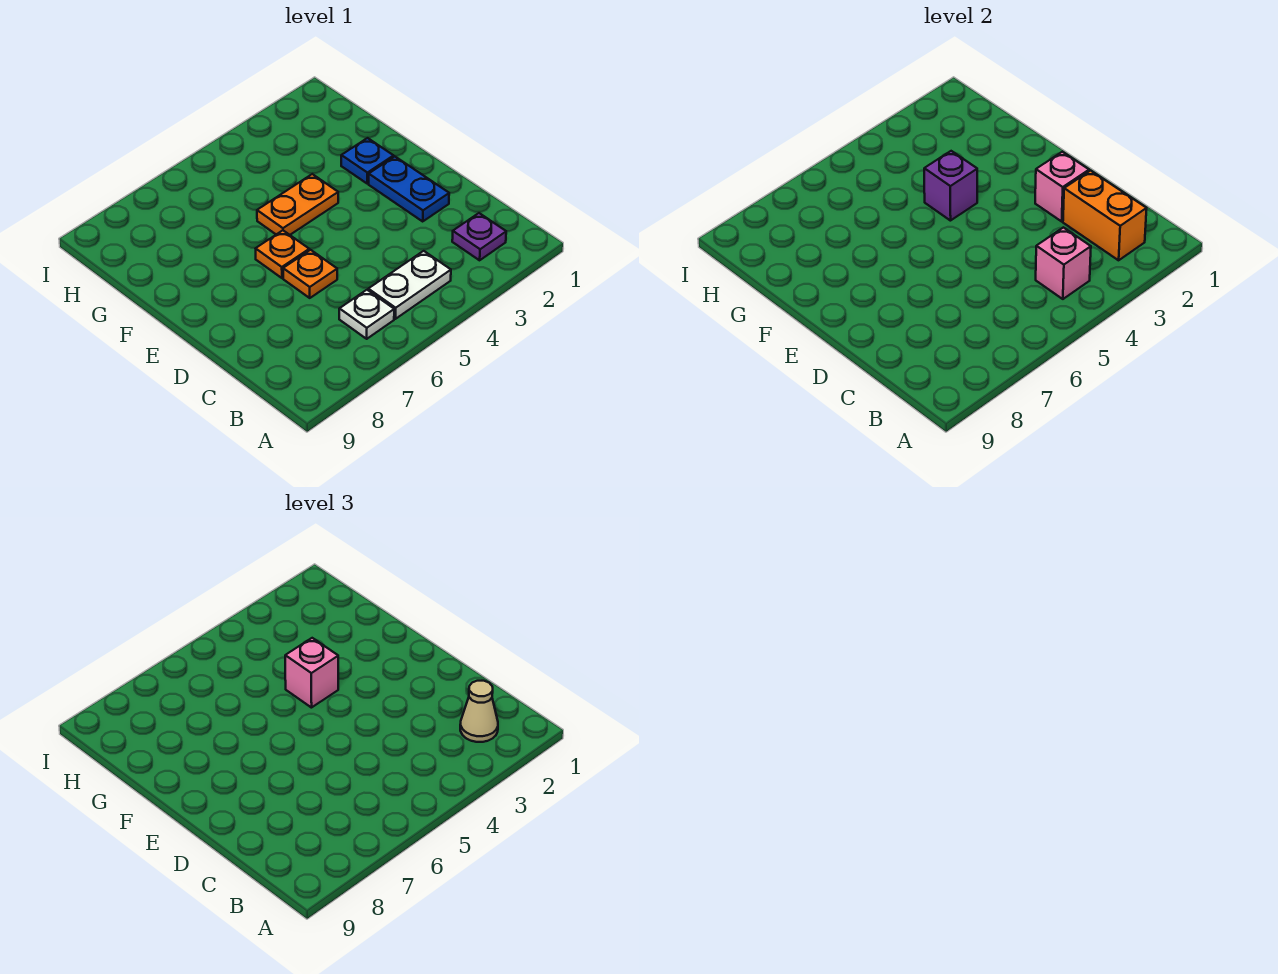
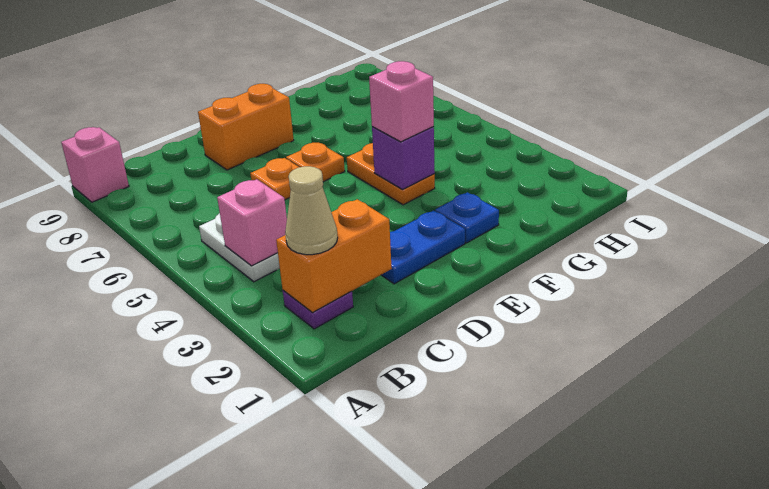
white plate B6 level 1 -> none
pink brick D2 level 2 -> pink brick A9 level 1
none -> orange brick D8:E8 level 1

